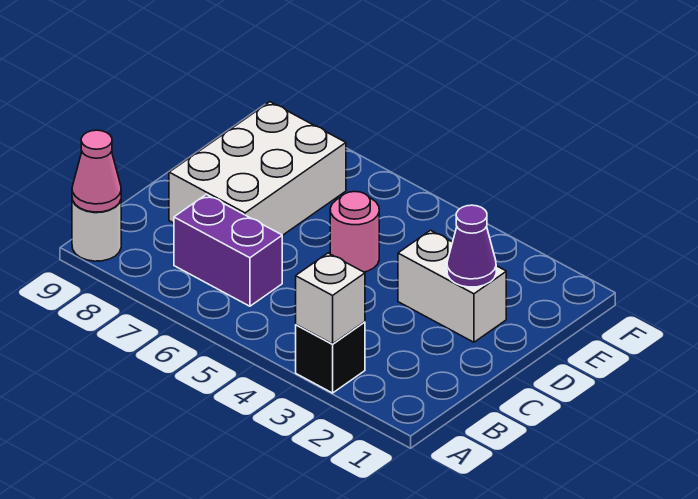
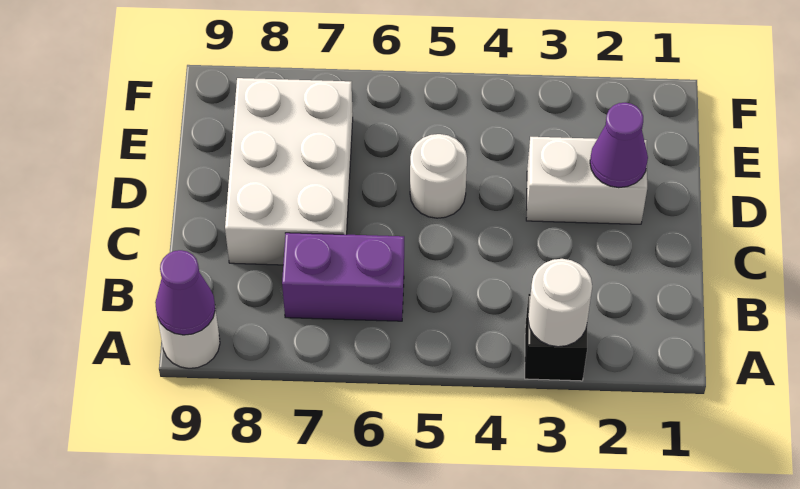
white brick A3 level 2 -> white round brick A3 level 2
pink cone A9 level 2 -> purple cone A9 level 2
pink round brick D5 level 1 -> white round brick D5 level 1

